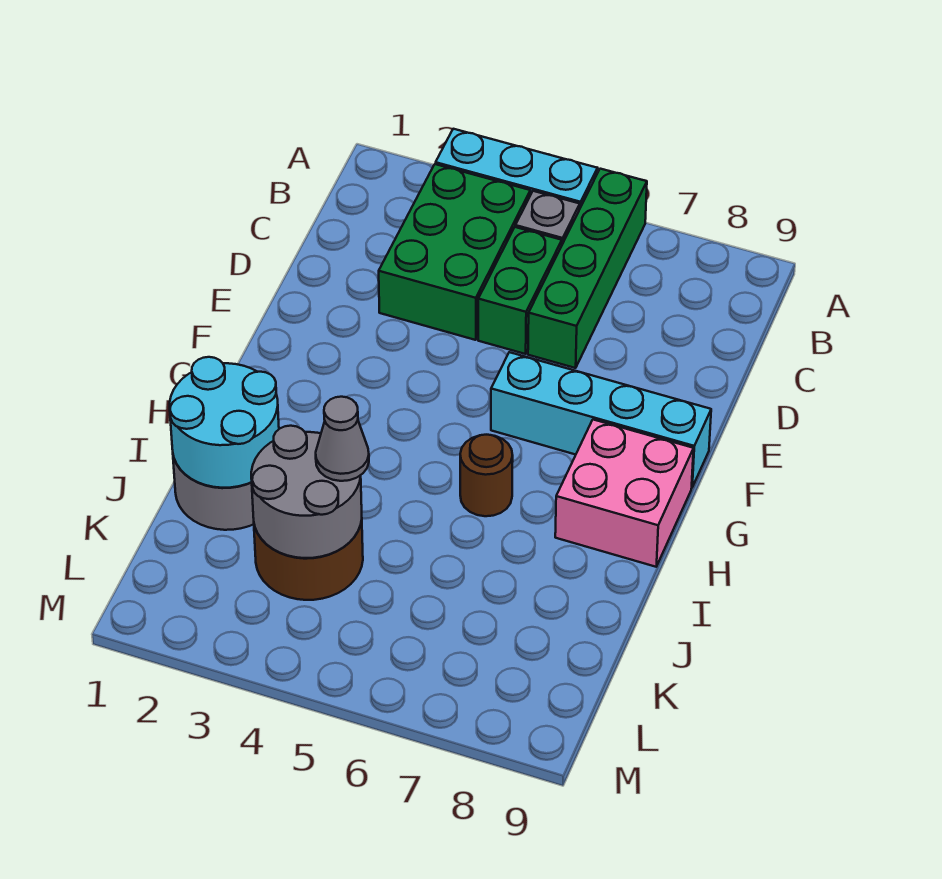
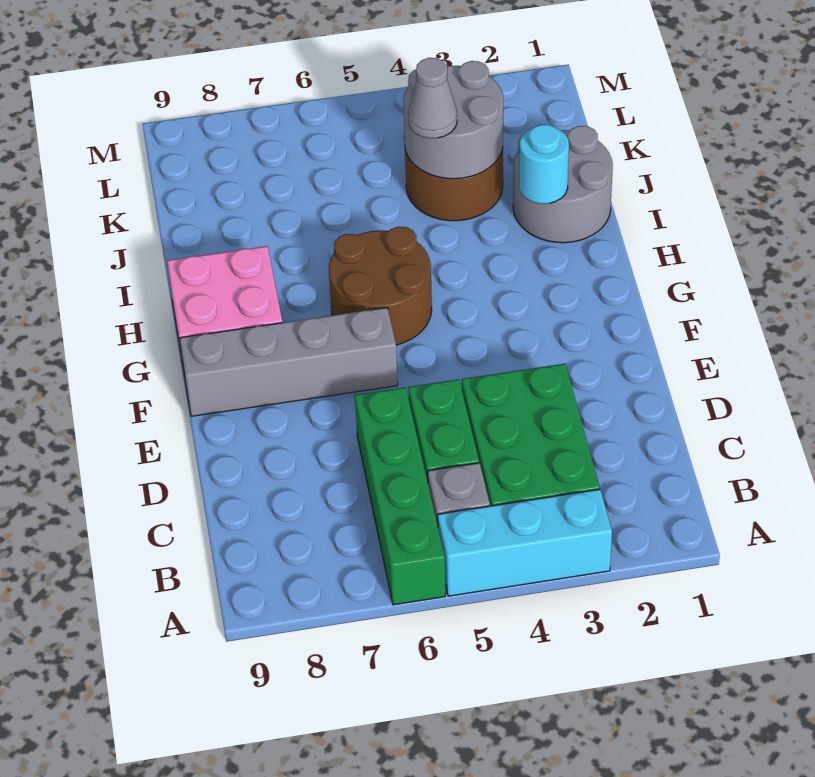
cyan brick F6:F9 level 1 -> grey brick F6:F9 level 1
brown round brick H6 level 1 -> brown round brick G5:H6 level 1
cyan round brick I1:J2 level 2 -> cyan round brick I2 level 2

